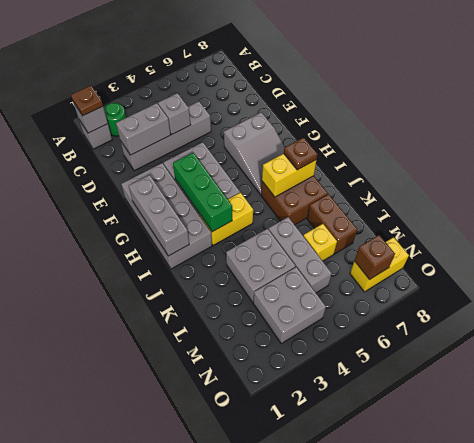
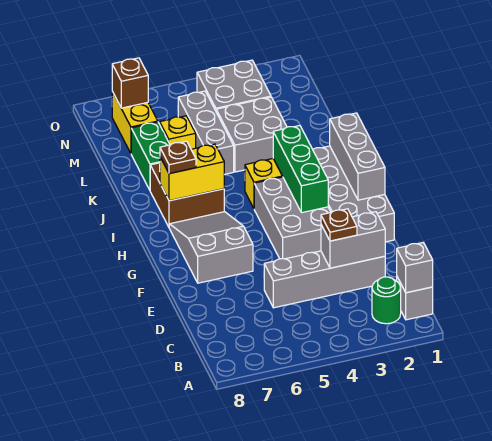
brown plate B1 level 3 -> brown plate D3 level 3
grey brick D4 level 2 -> none
brown brick K7:L7 level 1 -> green brick K7:L7 level 1
yellow brick N7:N8 level 1 -> yellow brick M7:N7 level 1

